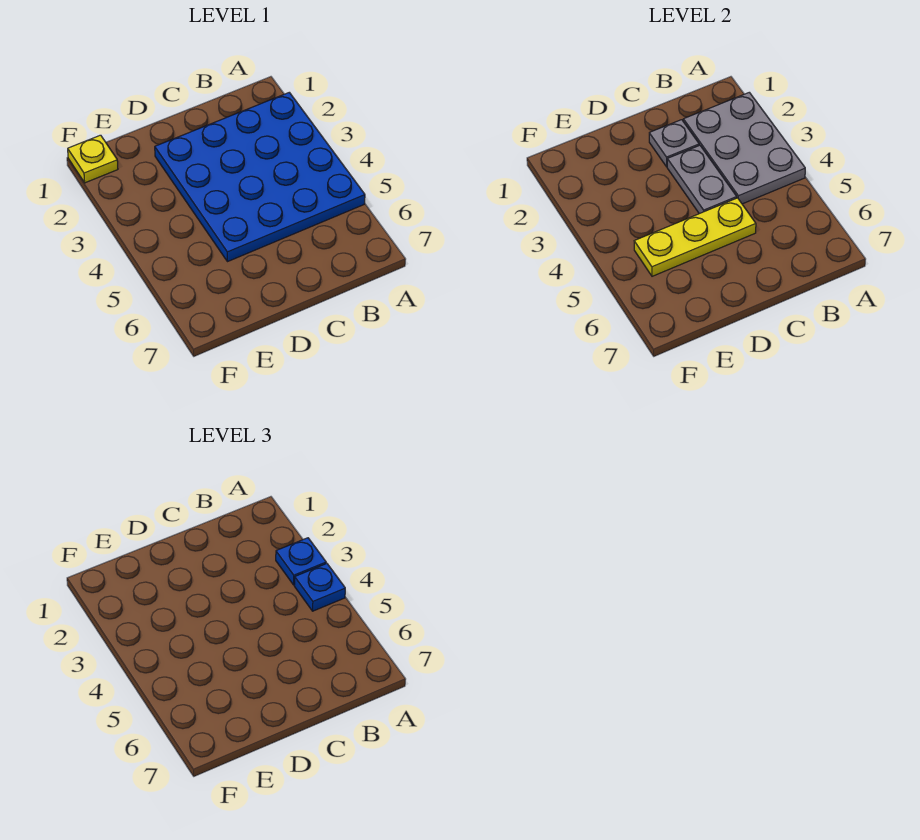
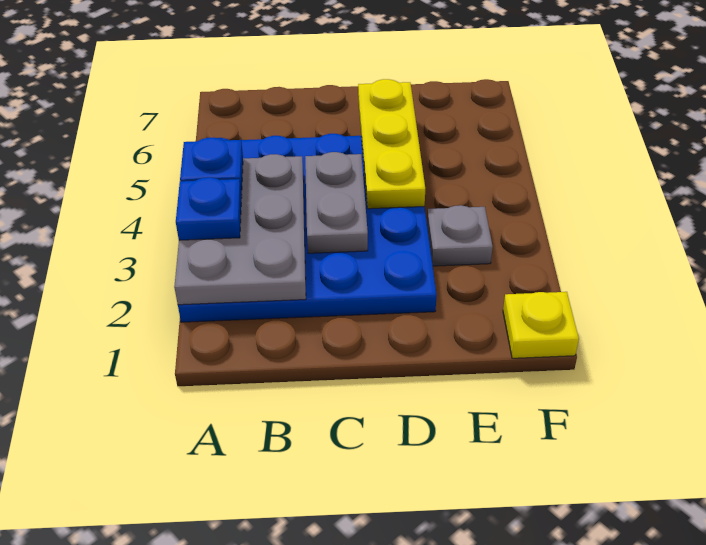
grey plate C2 level 2 -> grey plate E3 level 1
yellow plate C5:E5 level 2 -> yellow plate D4:D6 level 2

